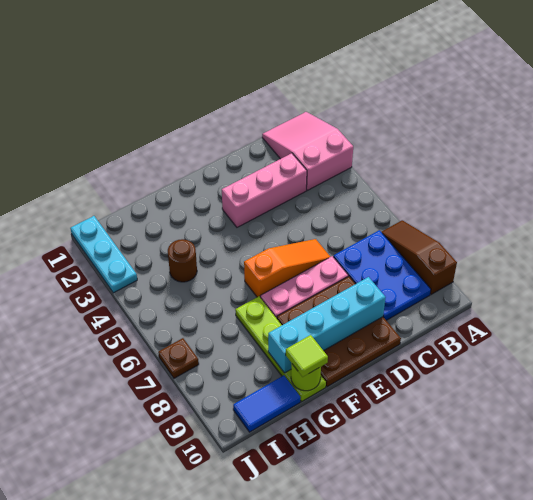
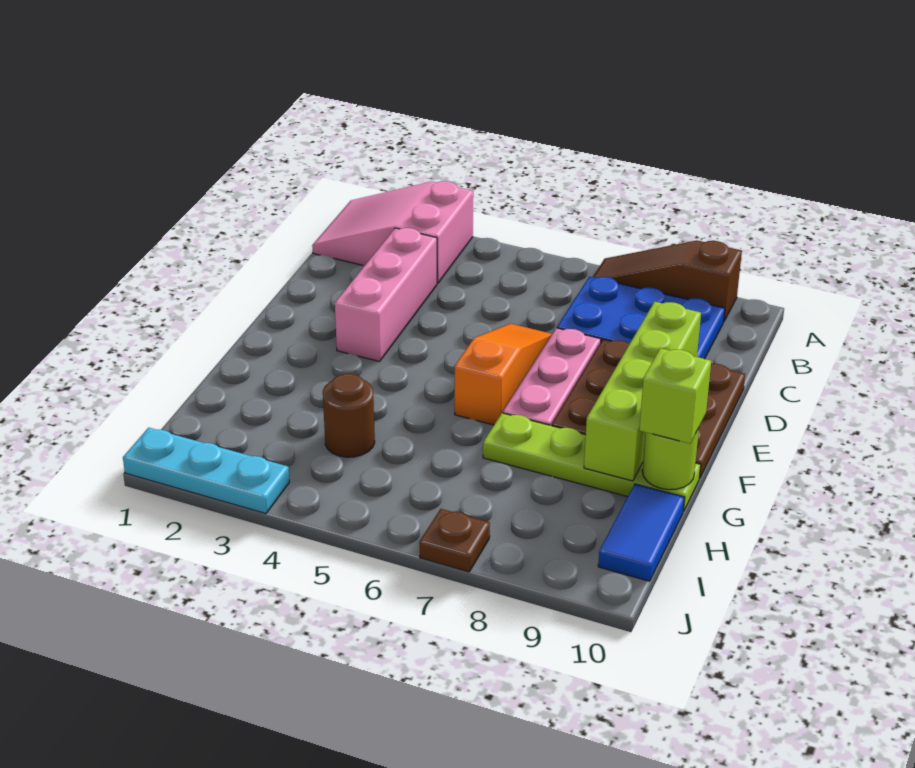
cyan brick D9:G9 level 2 -> lime brick D9:G9 level 2
lime tile G10 level 3 -> lime brick G10 level 3

